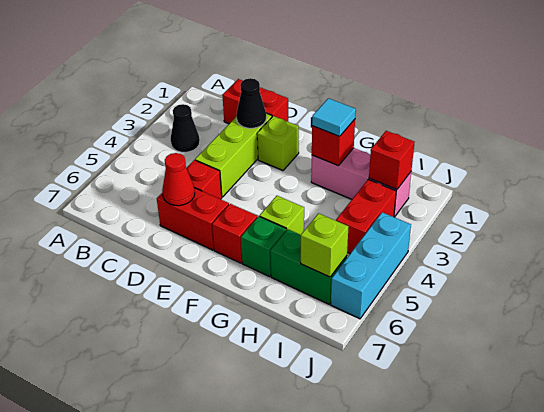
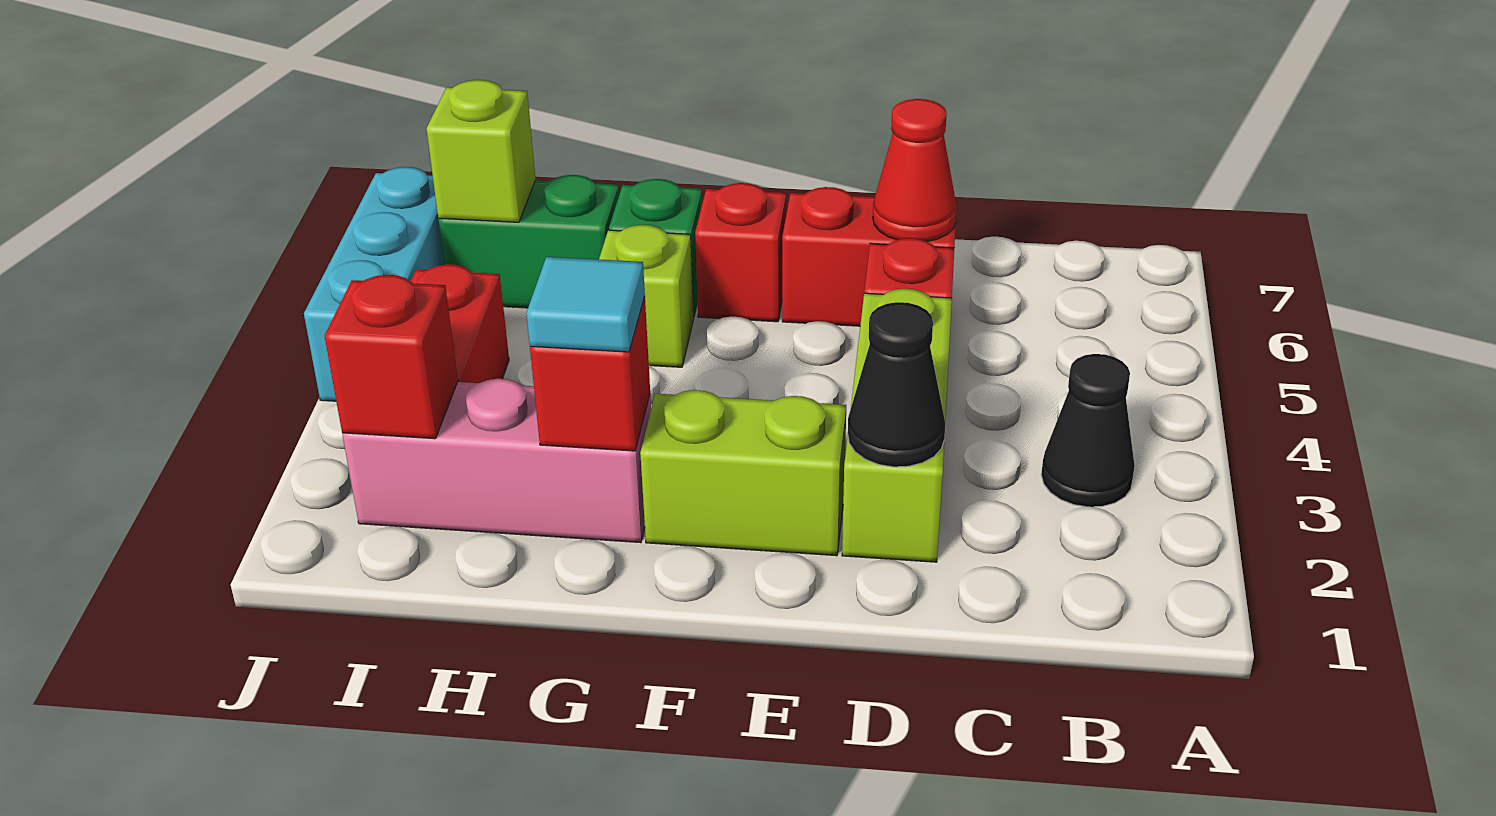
red brick C1:D1 level 1 -> none
lime brick E2 level 1 -> lime brick E2:F2 level 1

